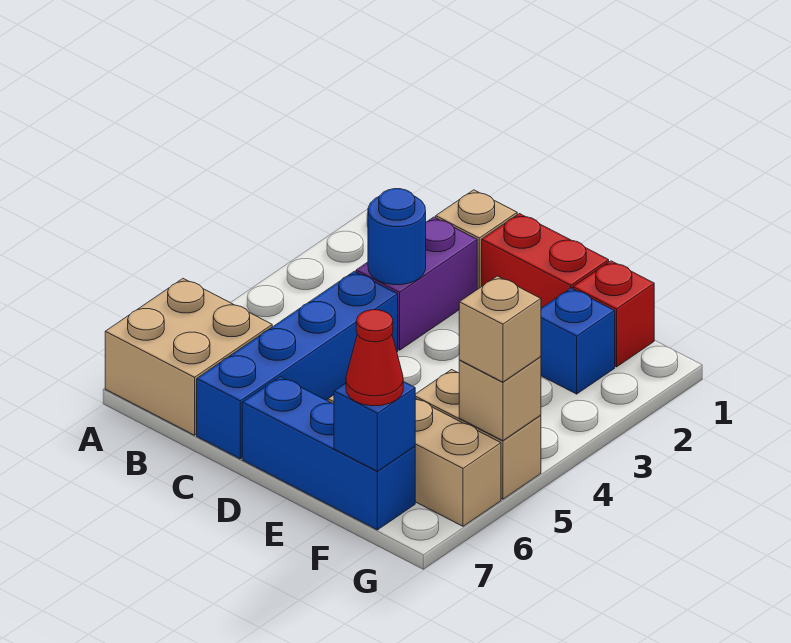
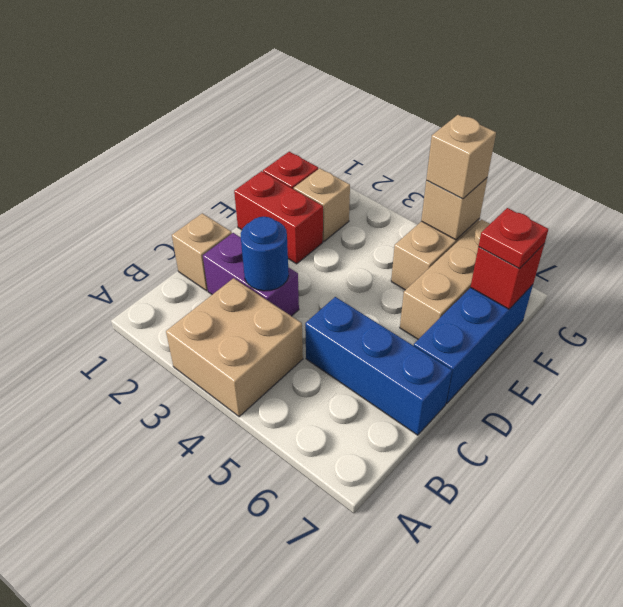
tan brick A6:B7 level 1 -> tan brick A3:B4 level 1
blue brick C4:C7 level 1 -> blue brick C5:C7 level 1
red brick D1:E1 level 1 -> red brick E1:E2 level 1
blue brick F2 level 1 -> tan brick F2 level 1
blue brick F7 level 2 -> red brick F7 level 2
red cone F7 level 3 -> red plate F7 level 3

